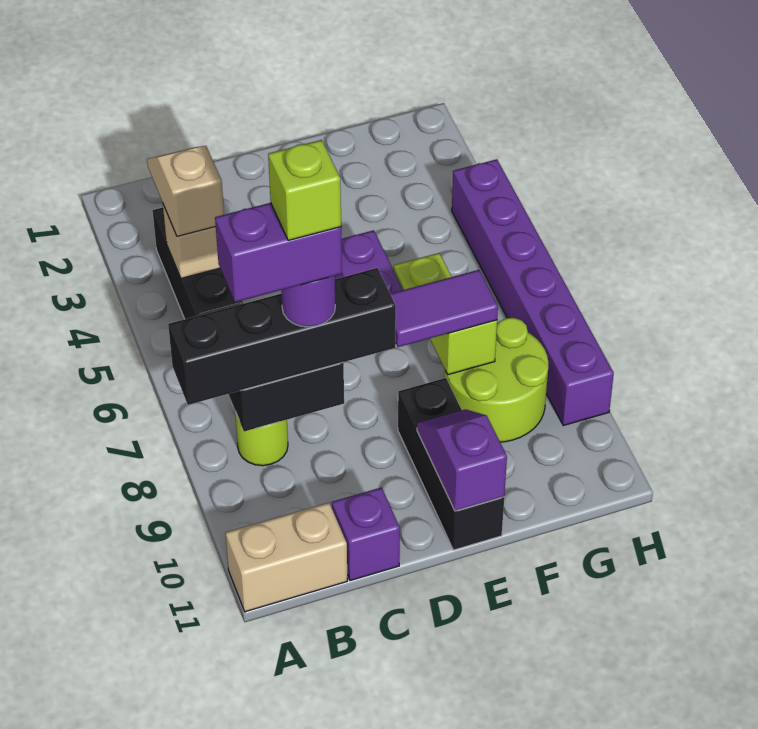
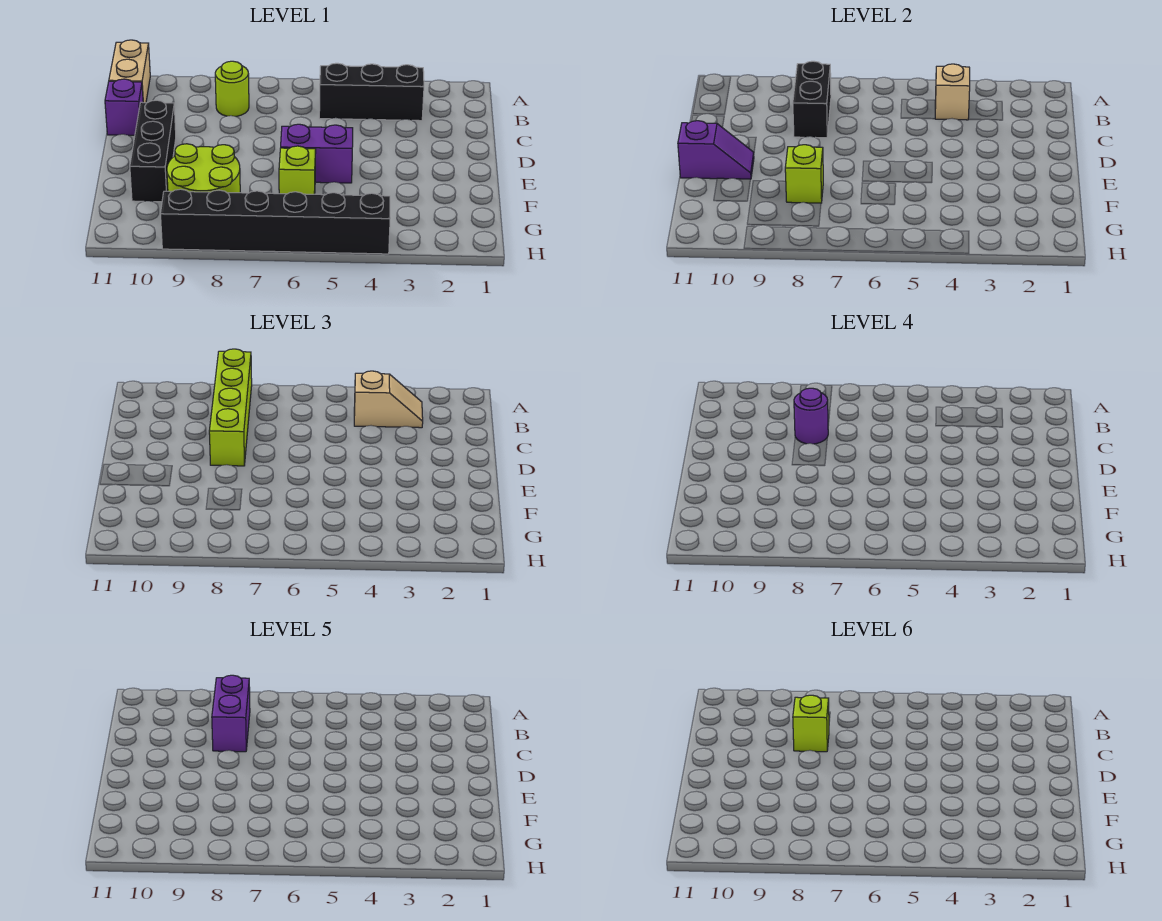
black brick A8:D8 level 3 -> lime brick A8:D8 level 3
purple tile E8:F8 level 3 -> none
black brick E9:E11 level 1 -> black brick D10:F10 level 1
purple brick H4:H9 level 1 -> black brick H4:H9 level 1

